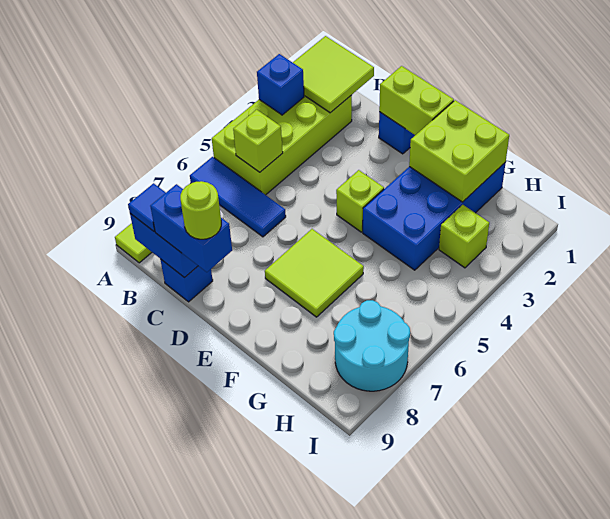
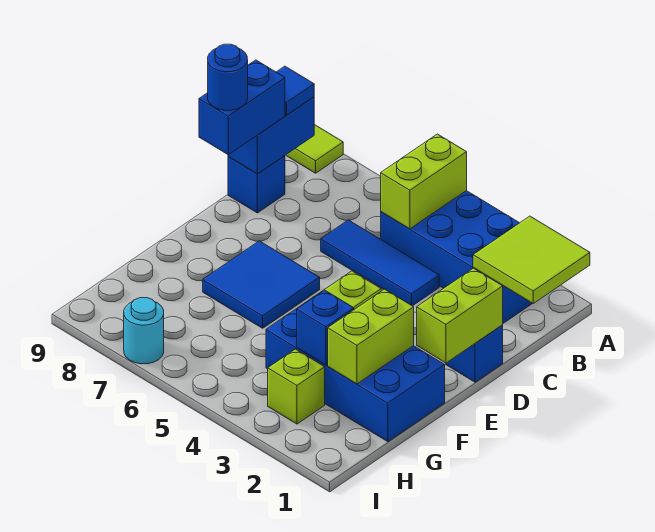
lime brick A2:B5 level 1 -> blue brick A2:B5 level 1
blue brick A3 level 2 -> blue brick G3 level 2
blue tile A6:C6 level 1 -> blue tile C4:C6 level 1
lime brick B5 level 2 -> lime brick A5:B5 level 2
lime round brick D9 level 4 -> blue round brick D9 level 4
lime tile E6:F7 level 1 -> blue tile E6:F7 level 1
lime brick F1:G2 level 2 -> lime brick F2:G2 level 2
cyan round brick H7:I8 level 1 -> cyan round brick I7 level 1

